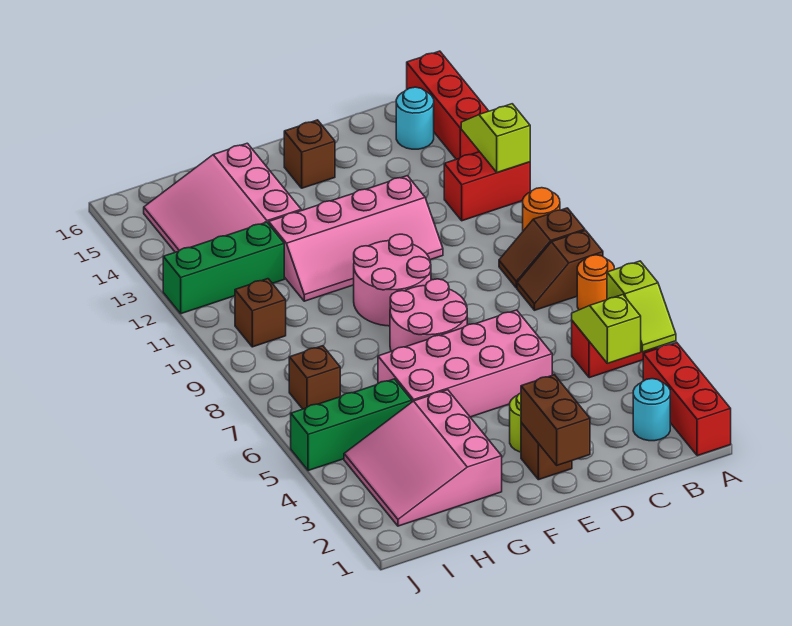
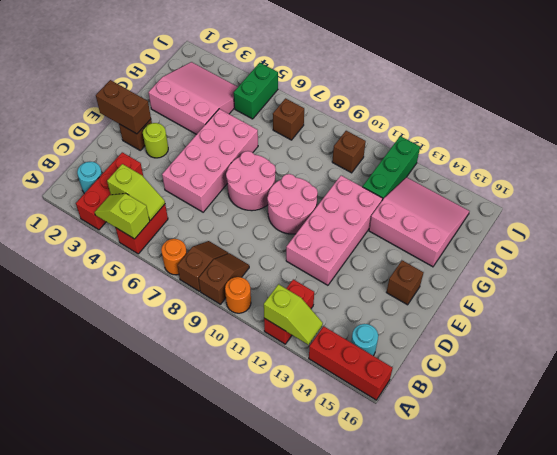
red brick A1:A3 level 1 -> red brick A3:C3 level 1
pink slope D11:G12 level 1 top 12 -> pink brick D11:G12 level 1
green brick H5:J5 level 1 -> green brick I5:J5 level 1

